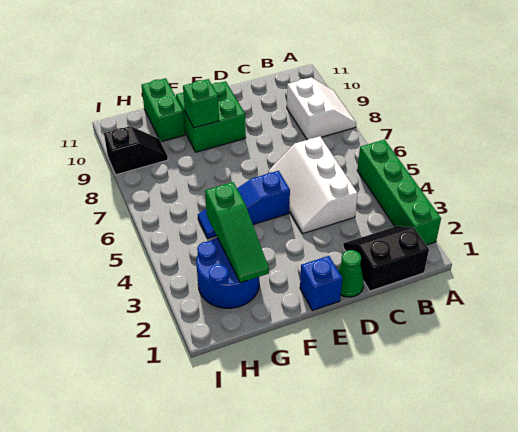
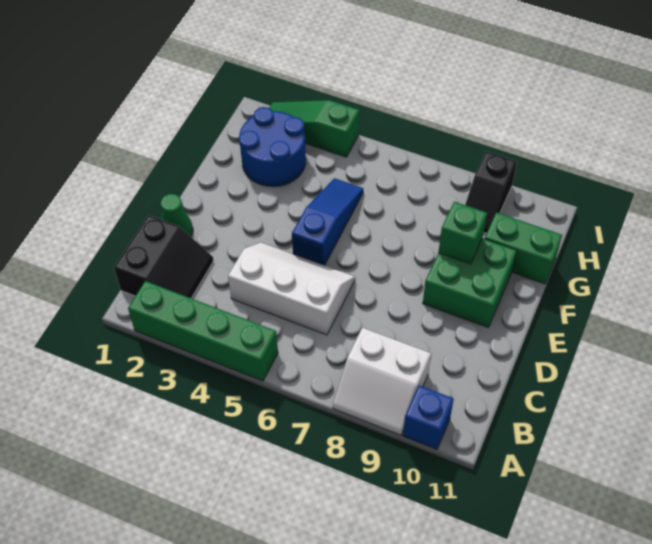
blue brick E1 level 1 -> blue brick A10 level 1
green slope G2:G4 level 2 top 4 -> green slope I2:I4 level 1 top 4

